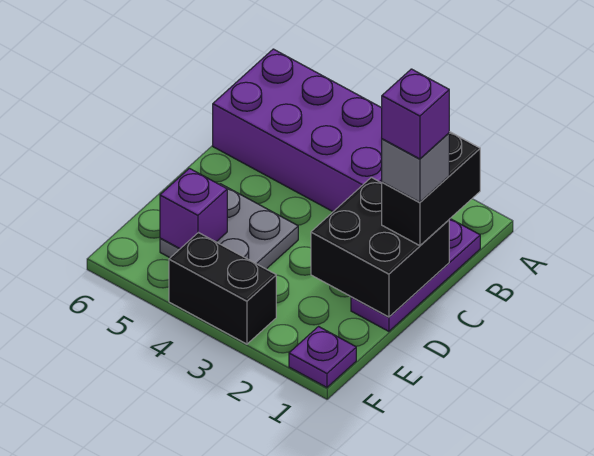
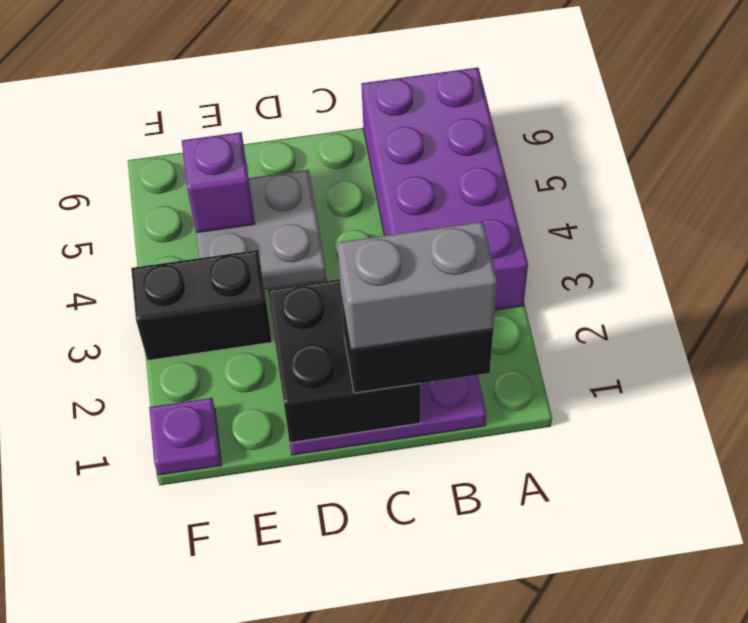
grey brick C1 level 4 -> grey brick B1:C1 level 4
purple brick C1 level 5 -> none
black brick F3:F4 level 1 -> black brick E3:F3 level 1

